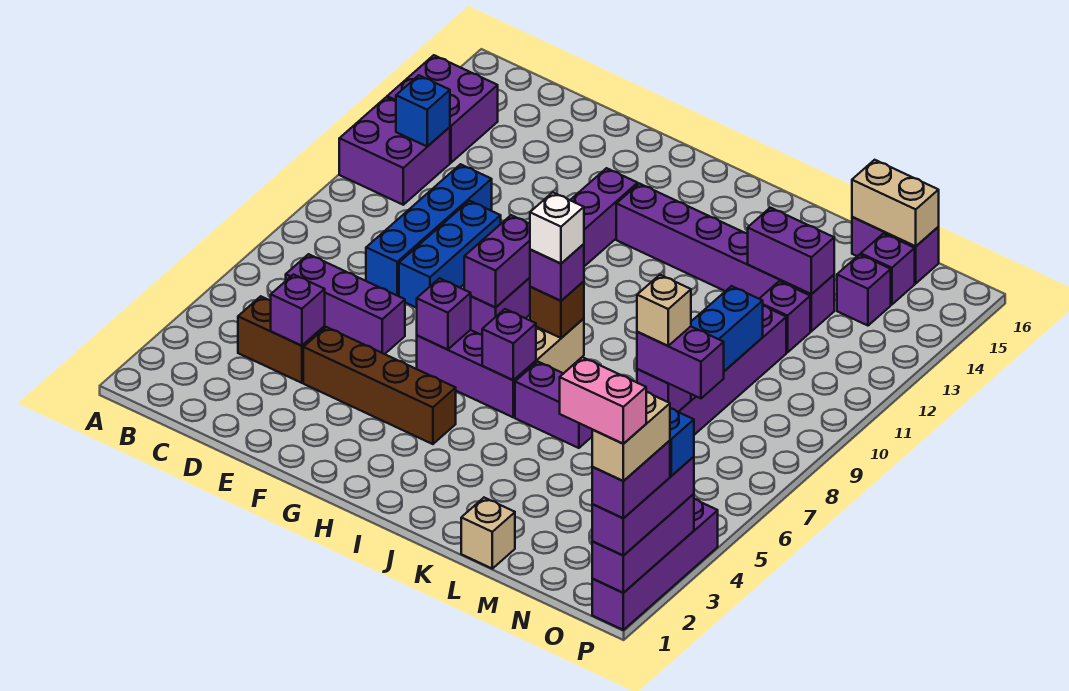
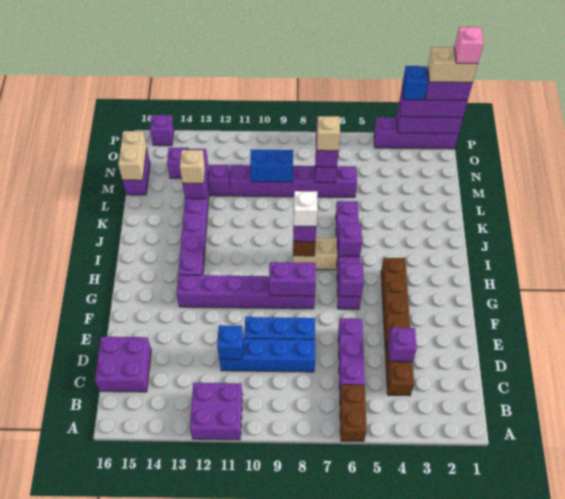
none -> brown brick A6:B6 level 1
purple brick A13:B14 level 1 -> purple brick C15:D16 level 1
blue brick B12 level 2 -> blue brick D11 level 2
tan brick L1 level 1 -> tan brick L13 level 3
purple brick N15 level 1 -> purple brick P15 level 1
pink brick O1:P1 level 6 -> pink brick P1 level 6

